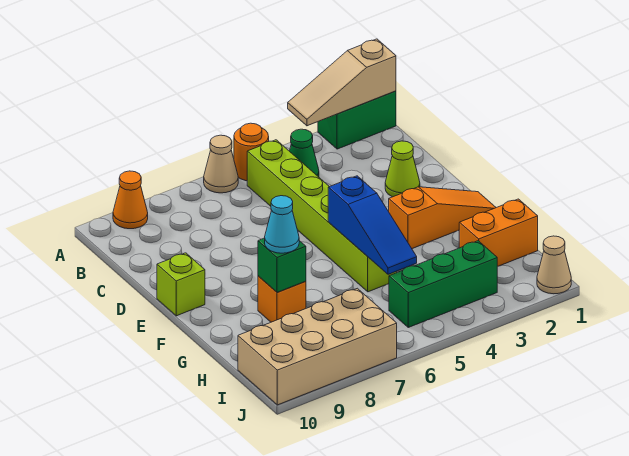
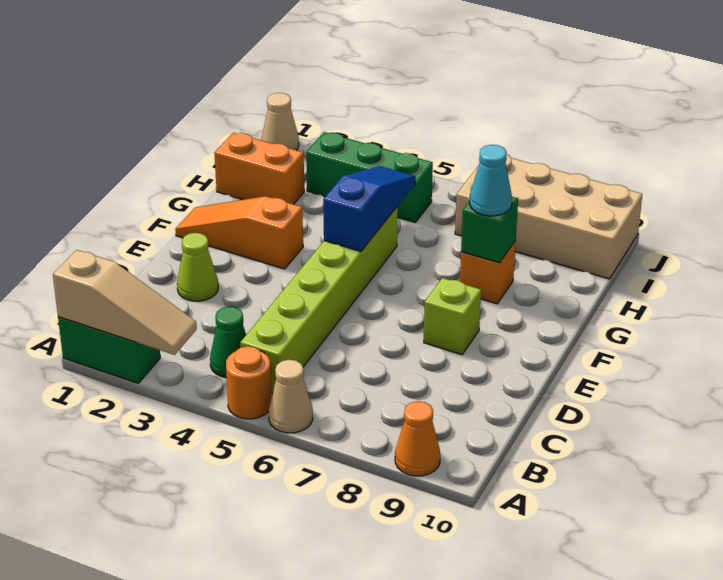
lime brick E10 level 1 -> lime brick E8 level 1

